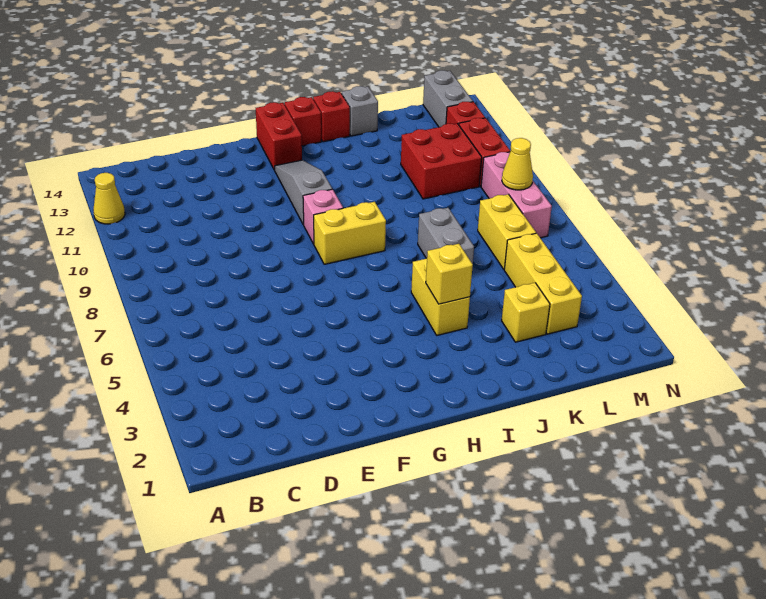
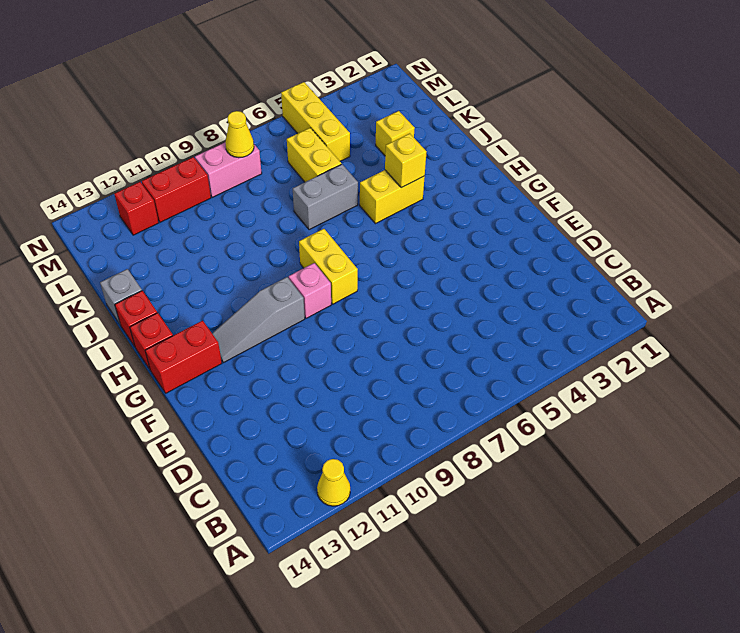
red brick K10:L11 level 1 -> none
yellow brick L3:L5 level 1 -> yellow brick L5:N5 level 1
yellow brick L6:L7 level 1 -> yellow brick K6:L6 level 1
pink brick M7:M9 level 1 -> pink brick M8:M9 level 1
grey brick M13:M14 level 1 -> none

